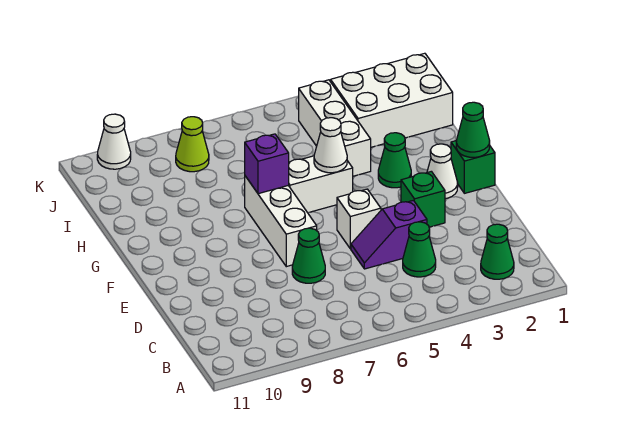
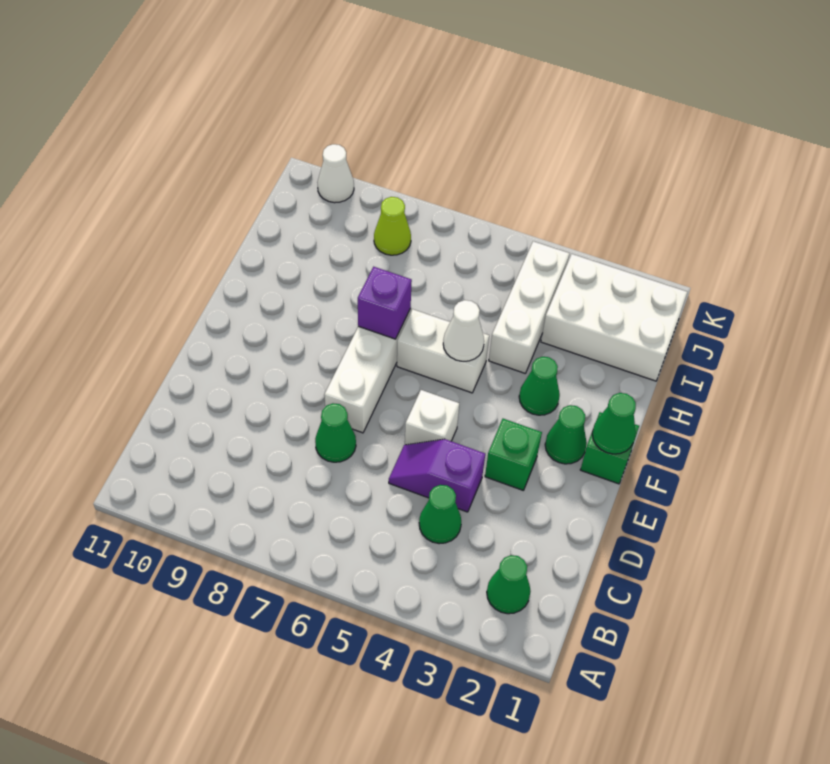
white cone F2 level 1 -> green cone F2 level 1

